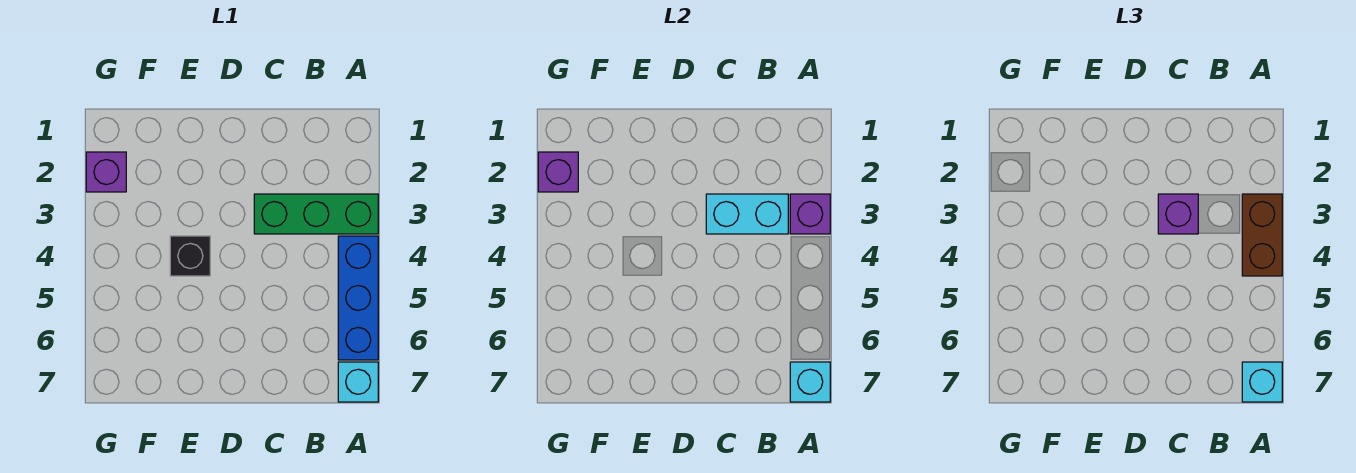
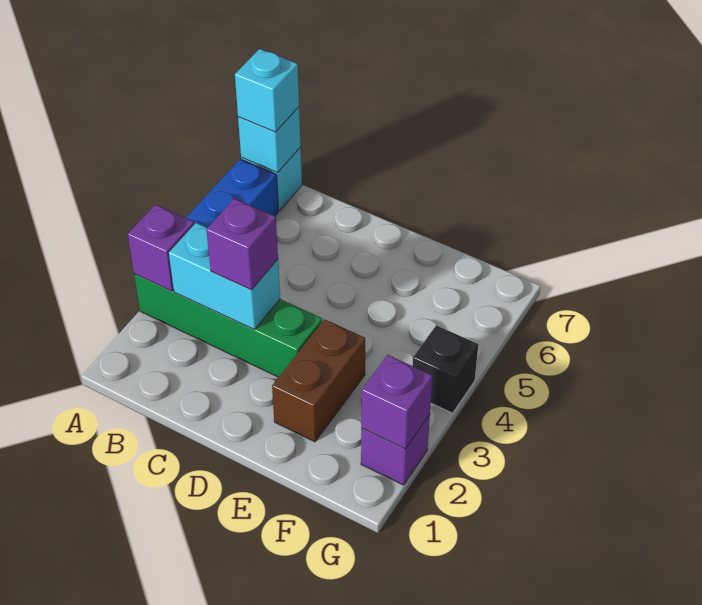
green brick A3:C3 level 1 -> green brick A3:D3 level 1
brown brick A3:A4 level 3 -> brown brick E2:E3 level 1
black brick E4 level 1 -> black brick G4 level 1

